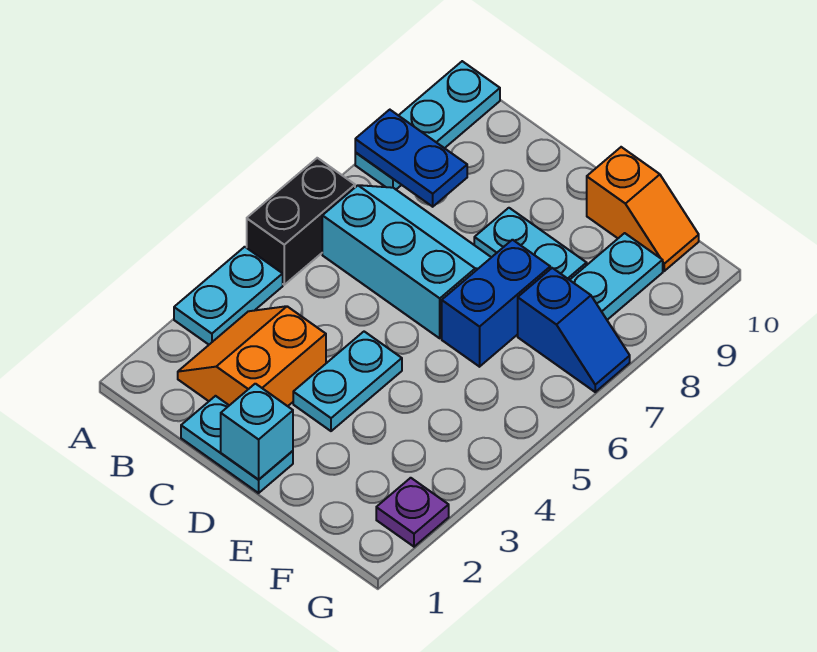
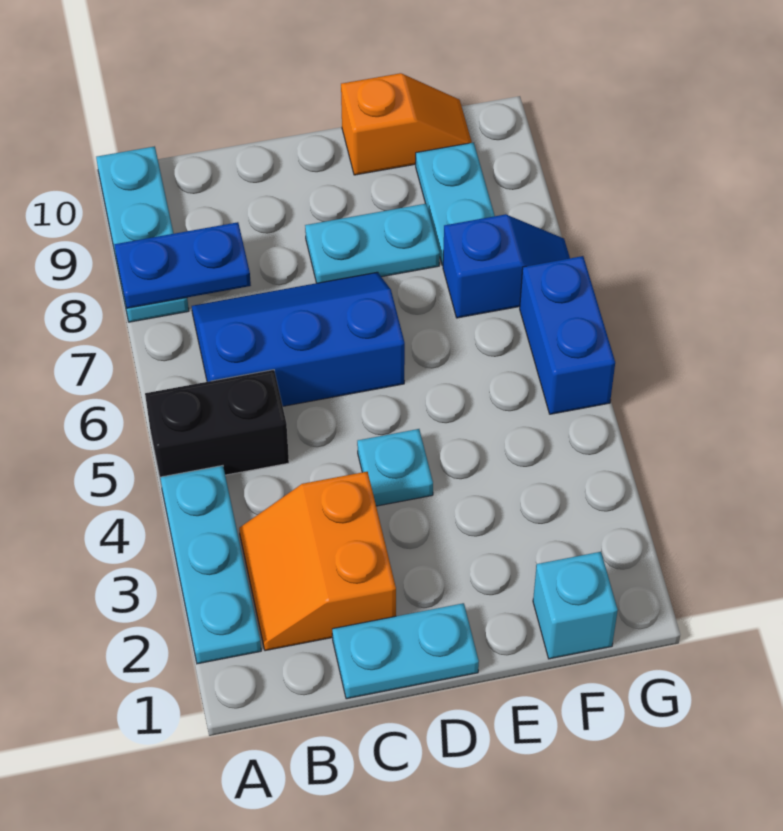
cyan plate A3:A4 level 1 -> cyan plate A2:A4 level 1
black brick A5:A6 level 1 -> black brick A5:B5 level 1
cyan slope B6:D7 level 1 top 6 -> blue slope B6:D7 level 1 top 6
cyan brick D1 level 2 -> cyan brick F1 level 1
cyan plate D3:D4 level 1 -> cyan plate D4 level 1
blue brick E6:E7 level 1 -> blue brick G5:G6 level 1
purple plate G2 level 1 -> none

